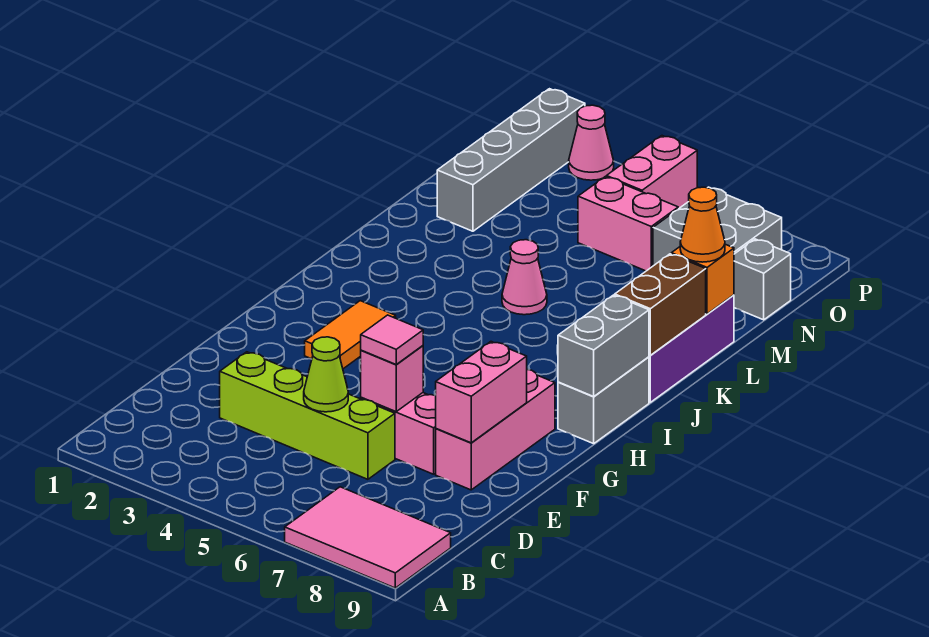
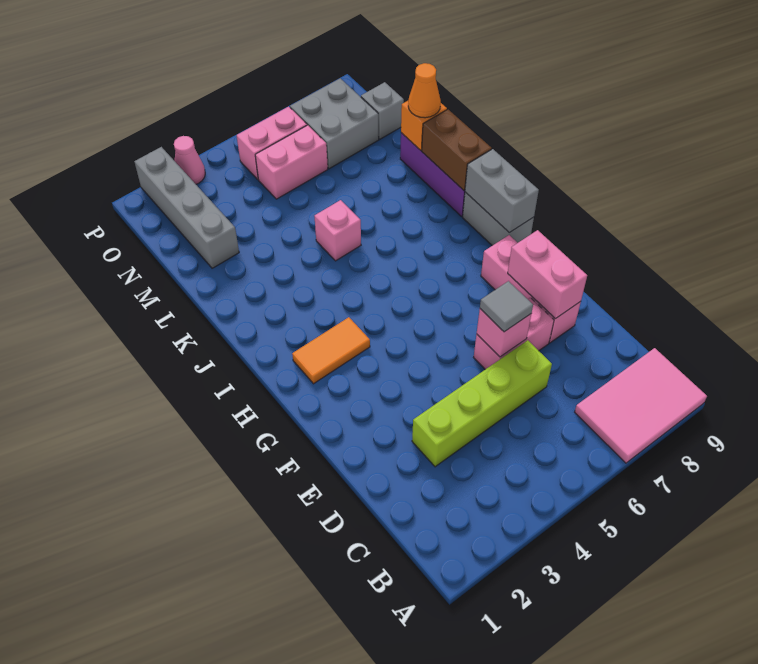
lime cone D5 level 2 -> none
pink tile E6 level 3 -> grey tile E6 level 3
orange tile G3:H3 level 1 -> orange tile H2:H3 level 1
pink cone K5 level 1 -> pink brick K5 level 1
pink brick O5:P5 level 1 -> pink brick O5:O6 level 1

